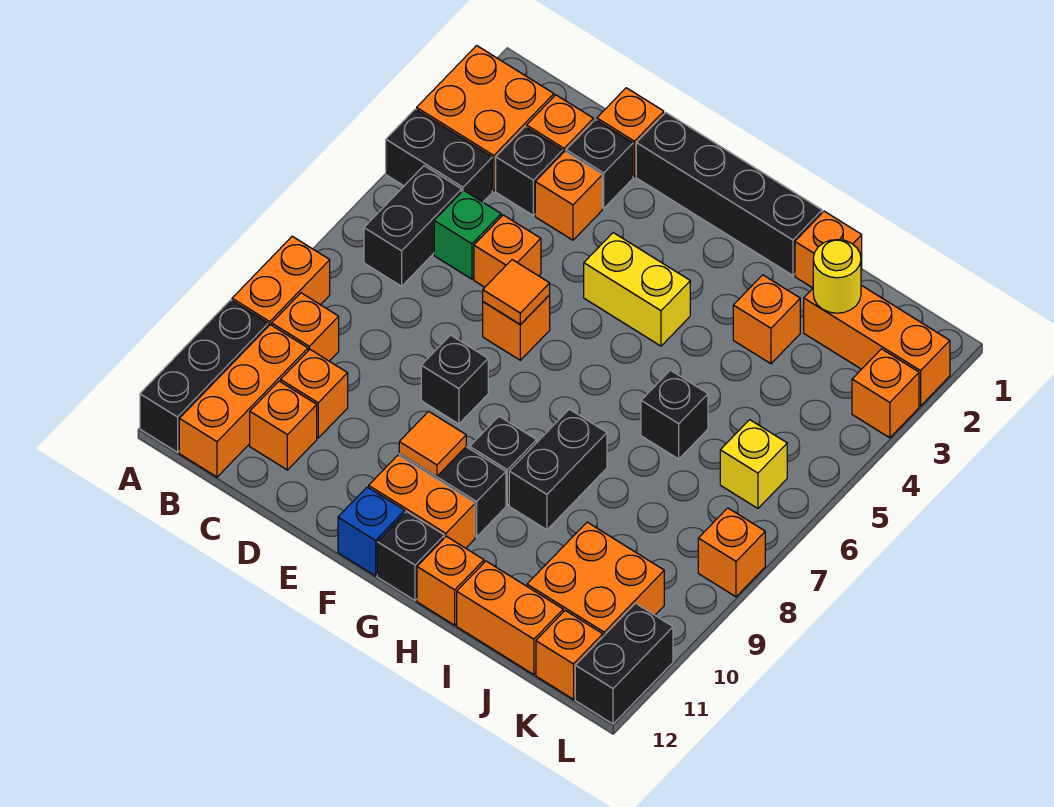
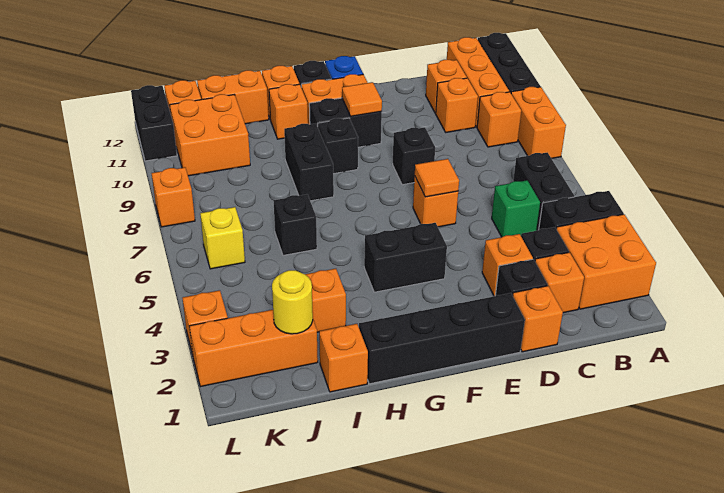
orange brick D5 level 1 -> orange brick H11 level 1
yellow brick F4:G4 level 1 -> black brick F4:G4 level 1

